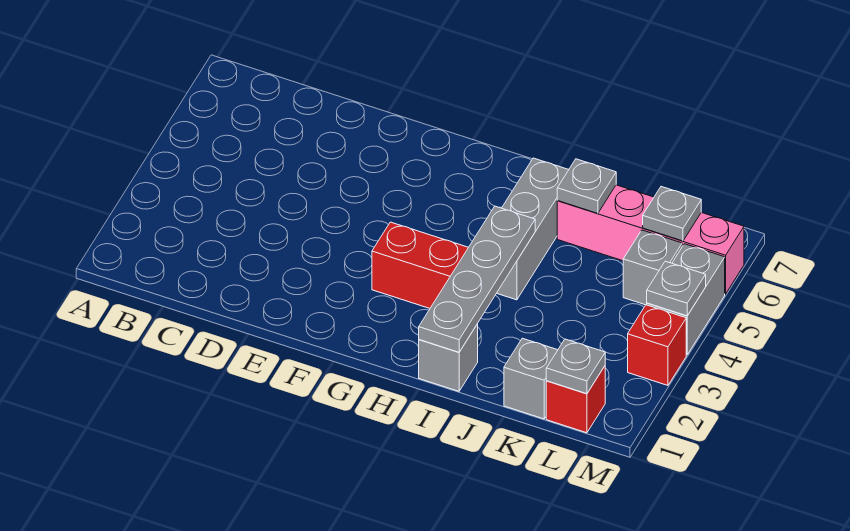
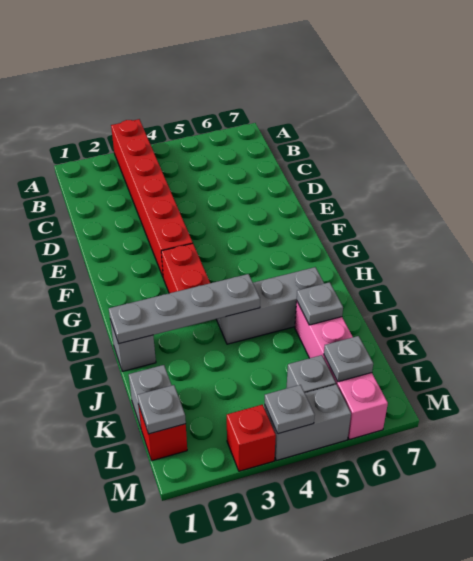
none -> red brick A3:F3 level 1

